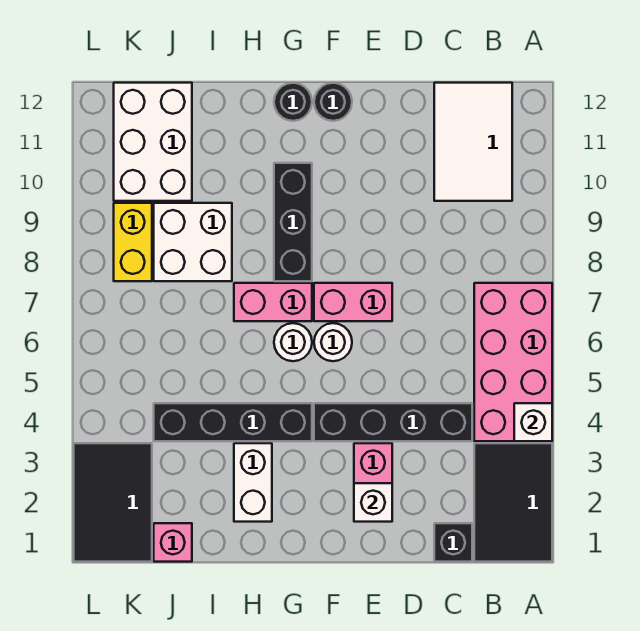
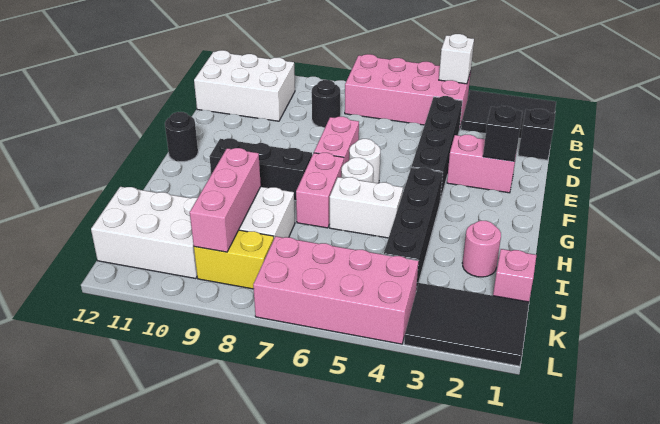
white tile B10:C12 level 1 -> white brick B10:C12 level 1
white brick E2 level 2 -> black brick E2 level 2
black round brick G12 level 1 -> black round brick C8 level 1
white brick H2:H3 level 1 -> white brick H5:H6 level 1
none -> pink round brick I2 level 1
none -> pink brick I9:K9 level 2
none -> pink brick K4:L7 level 1

